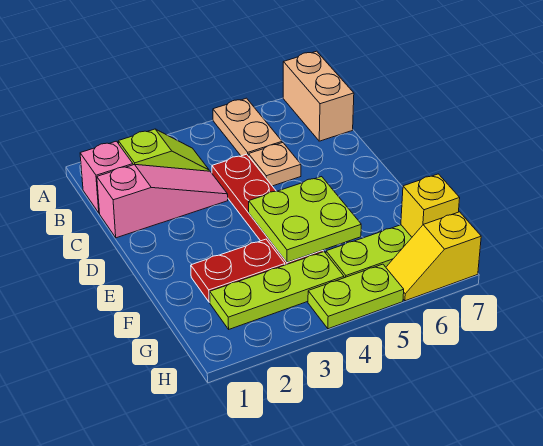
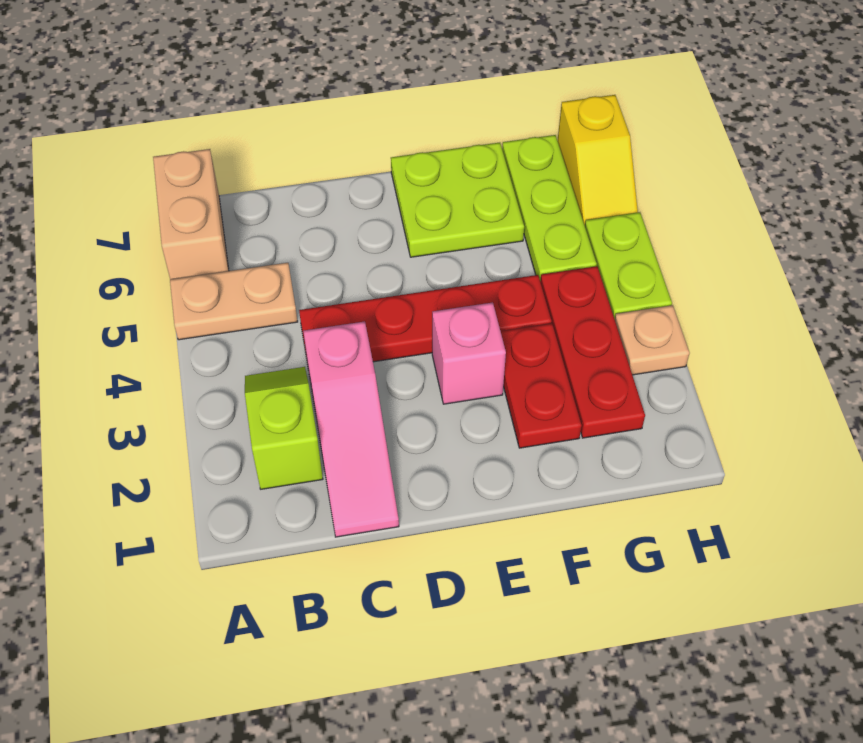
tan brick A7:B7 level 1 -> tan brick A6:A7 level 1
pink brick B1 level 1 -> pink brick E3 level 1
pink slope C1:C3 level 1 top 1 -> pink slope C1:C3 level 1 top 3
tan plate C5 level 1 -> tan plate H3 level 1
lime plate E4:F5 level 2 -> lime plate E6:F7 level 1
lime plate G2:G4 level 1 -> red plate G2:G4 level 1
yellow brick G7 level 2 -> none

